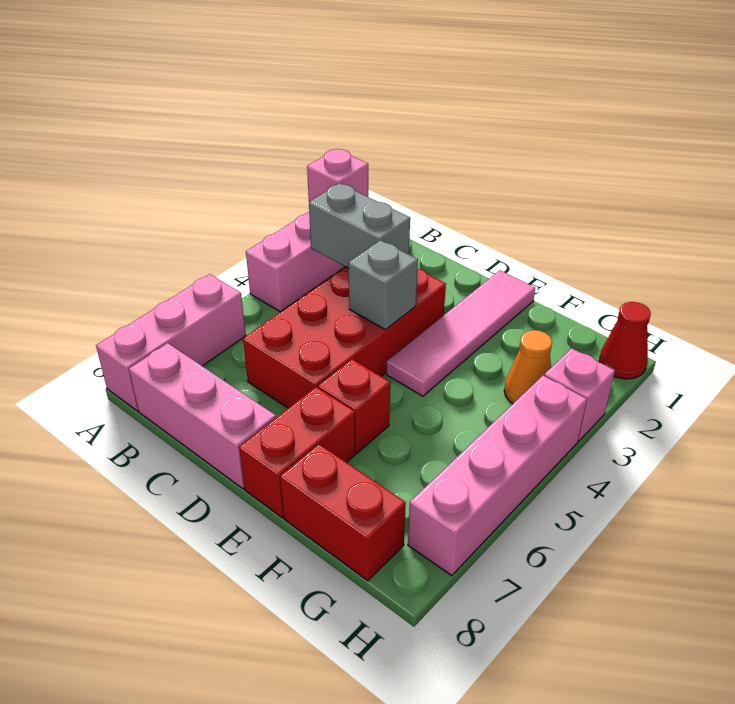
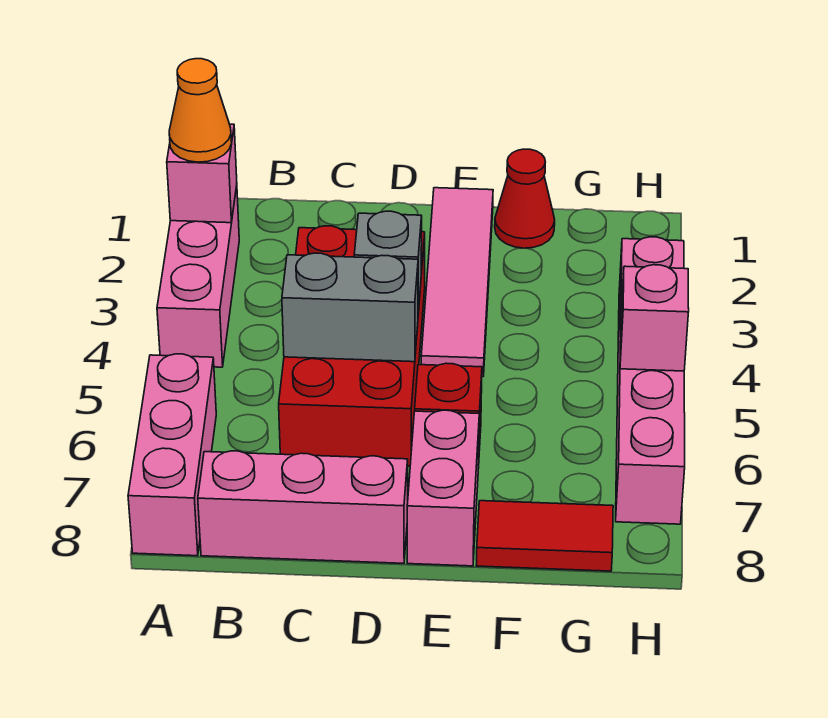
grey brick B3:C3 level 2 -> grey brick C5:D5 level 2
red brick E7:E8 level 1 -> pink brick E7:E8 level 1
red brick F8:G8 level 1 -> red tile F8:G8 level 1
orange cone G3 level 1 -> orange cone A2 level 3
red cone H1 level 1 -> red cone F1 level 1
none -> pink brick H5 level 2

